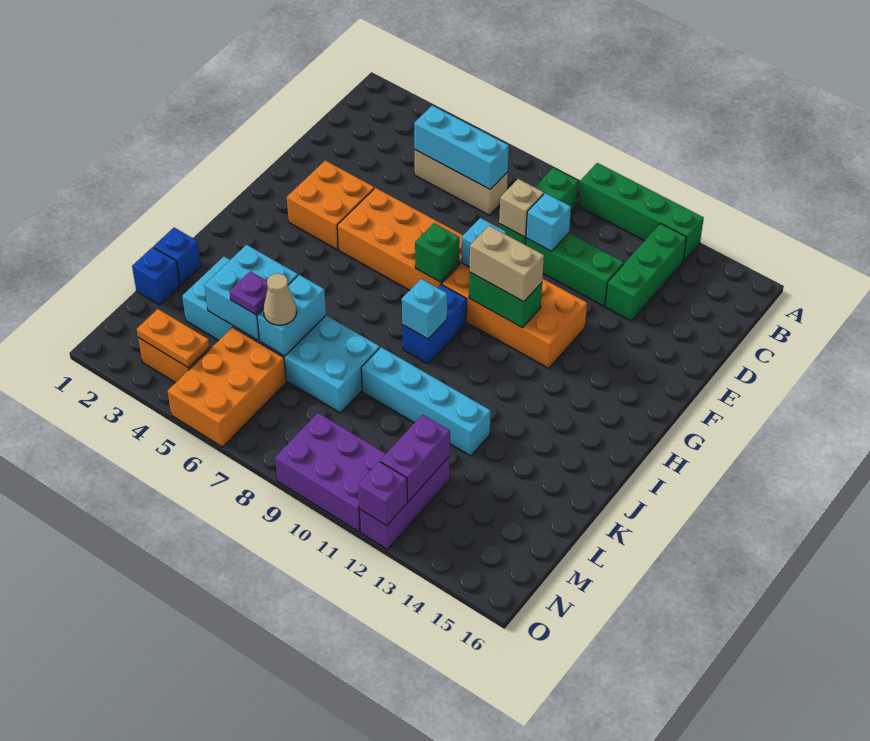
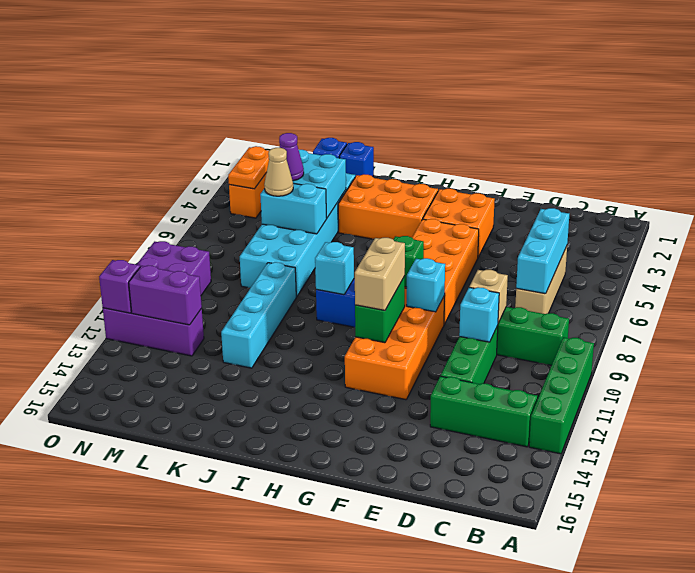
purple plate L5 level 3 -> purple cone L5 level 3
orange brick M5:O6 level 1 -> orange brick H3:J4 level 1

